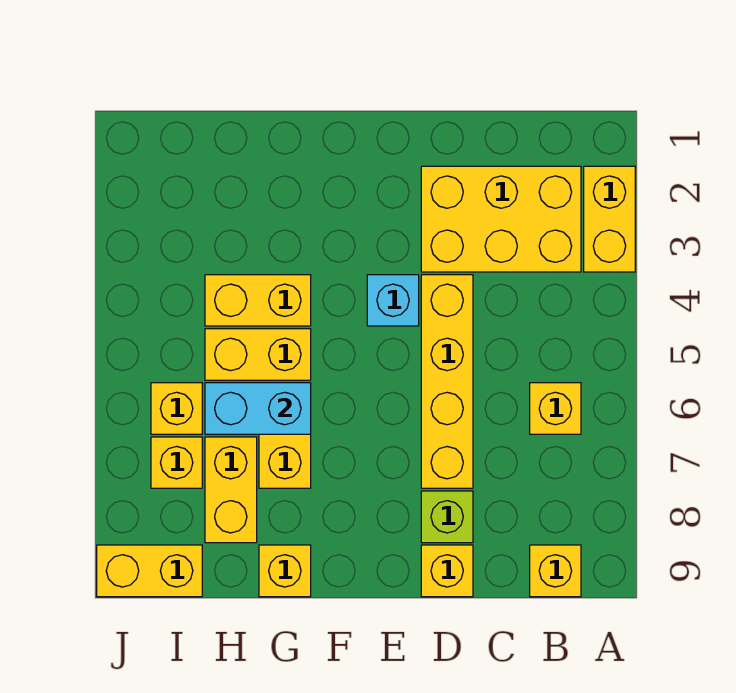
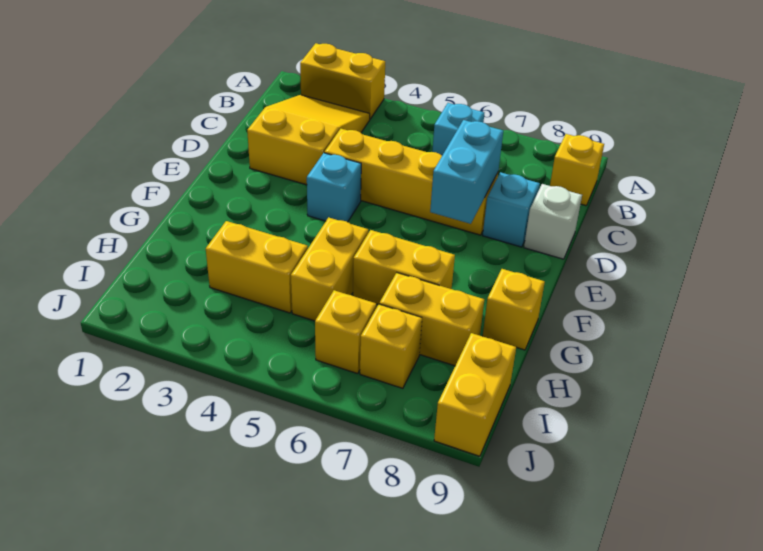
yellow brick B2:D3 level 1 -> yellow slope B2:D3 level 1 top D
yellow brick B6 level 1 -> cyan brick B6 level 1
lime brick D8 level 1 -> cyan brick D8 level 1
yellow brick D9 level 1 -> white brick D9 level 1
yellow brick G4:H4 level 1 -> yellow brick H3:H4 level 1
cyan brick G6:H6 level 2 -> cyan brick D7:E7 level 2

